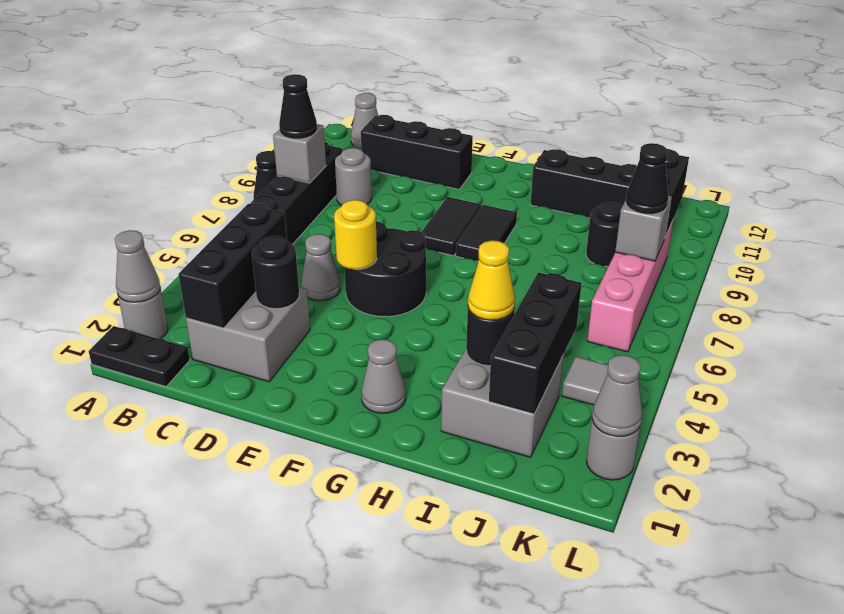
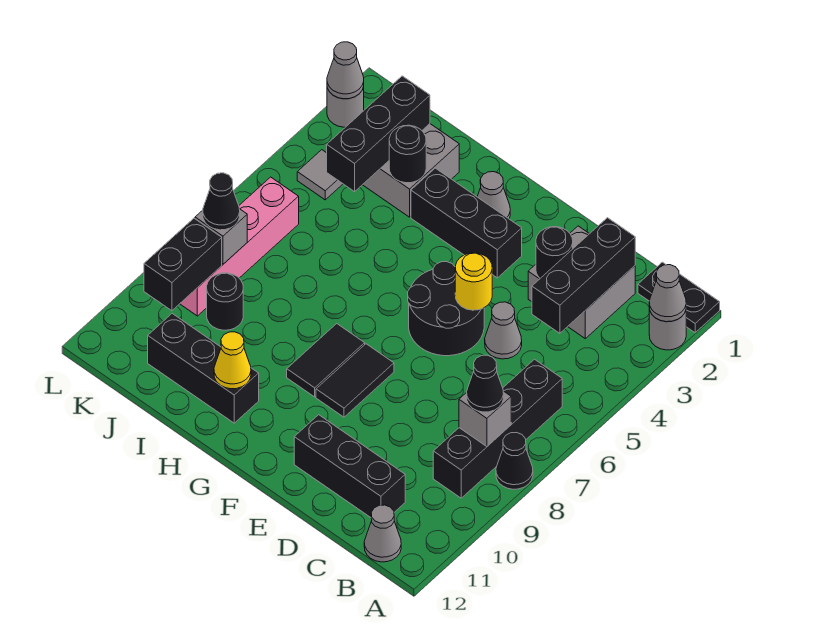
grey round brick C9 level 1 -> none
none -> black brick F3:H3 level 1
yellow cone I3 level 3 -> yellow cone H11 level 2

